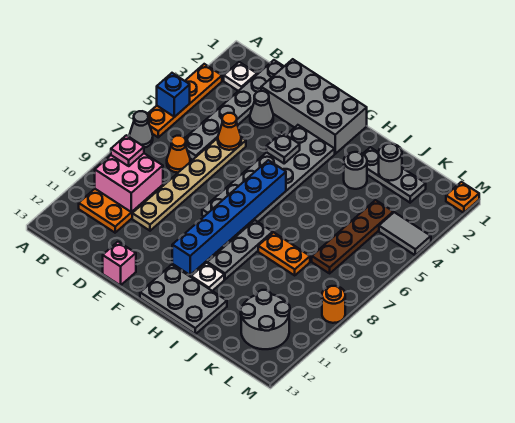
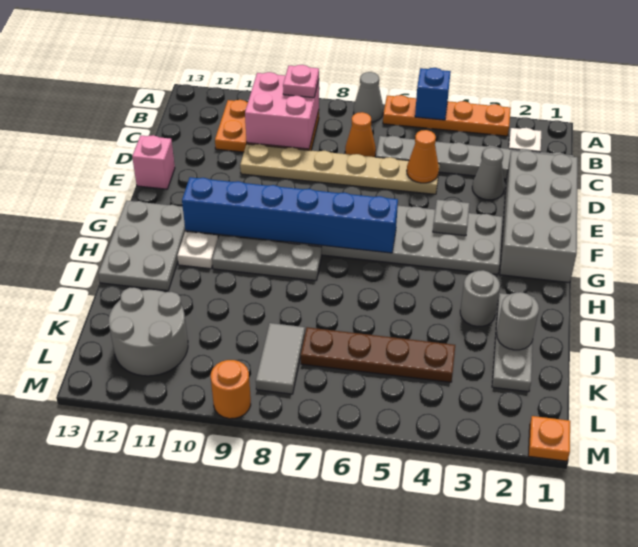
orange plate I8:J8 level 1 -> none
grey tile L4:M4 level 1 -> grey tile K8:L8 level 1

